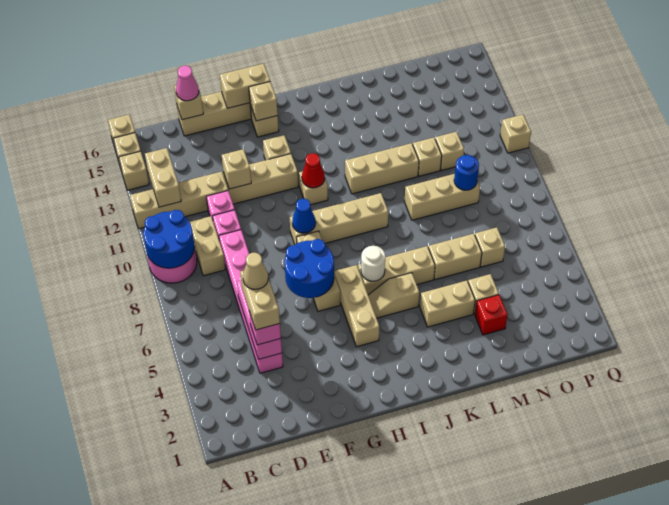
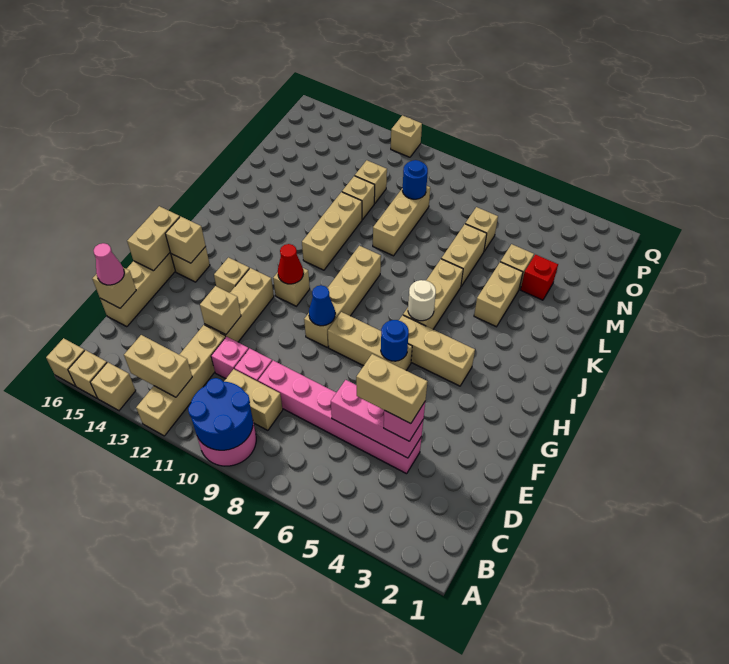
tan cone D5 level 5 -> none
blue round brick F6:G7 level 2 -> blue round brick G6 level 2
tan slope I5:J5 level 1 top J -> none

